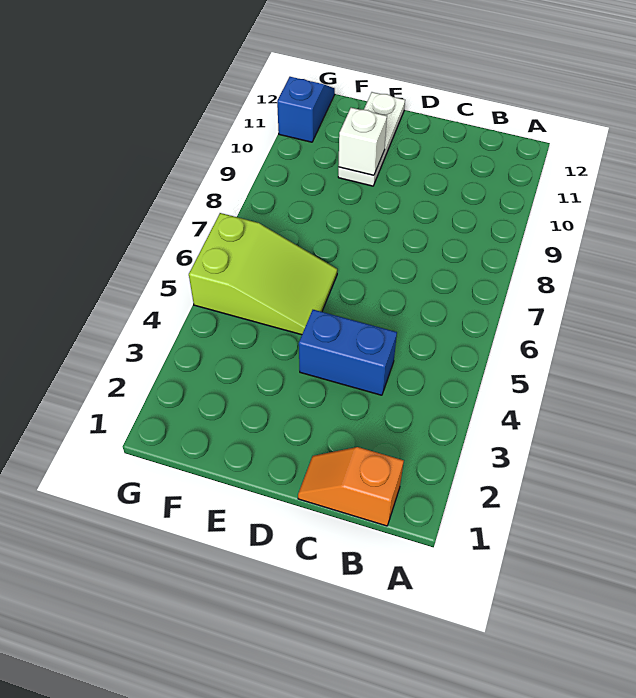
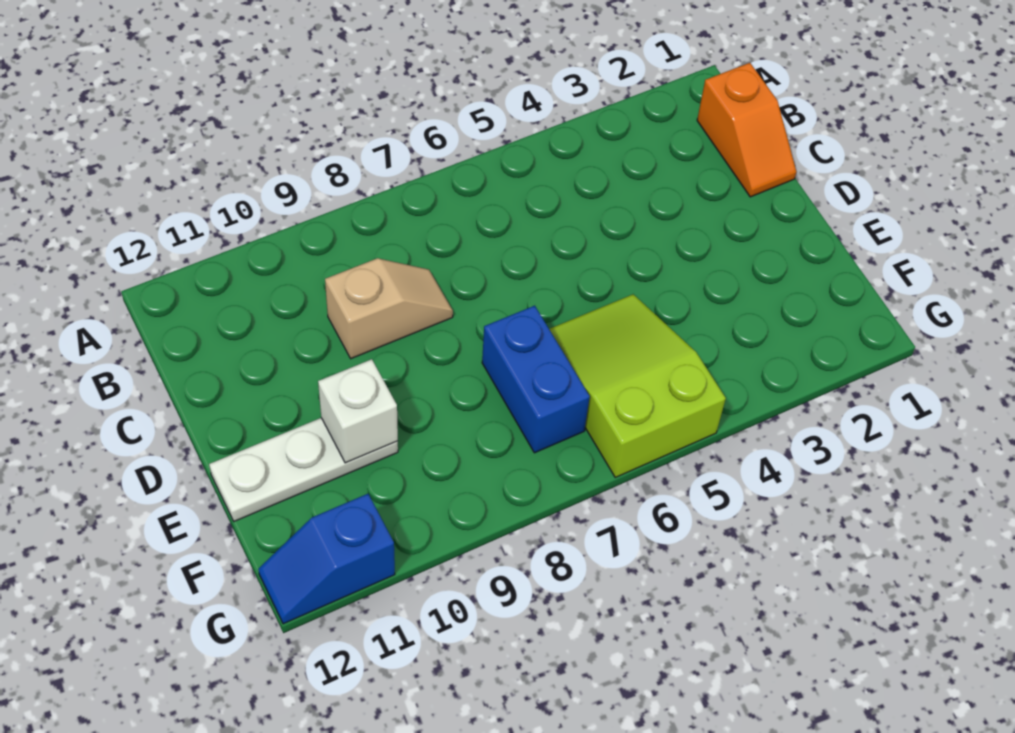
blue brick C4:D4 level 1 -> blue brick E7:F7 level 1
none -> tan slope C8:C9 level 1 top 9

